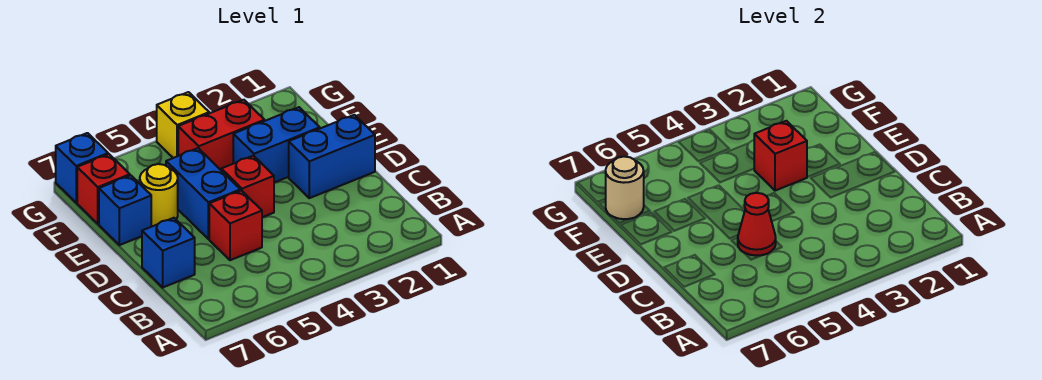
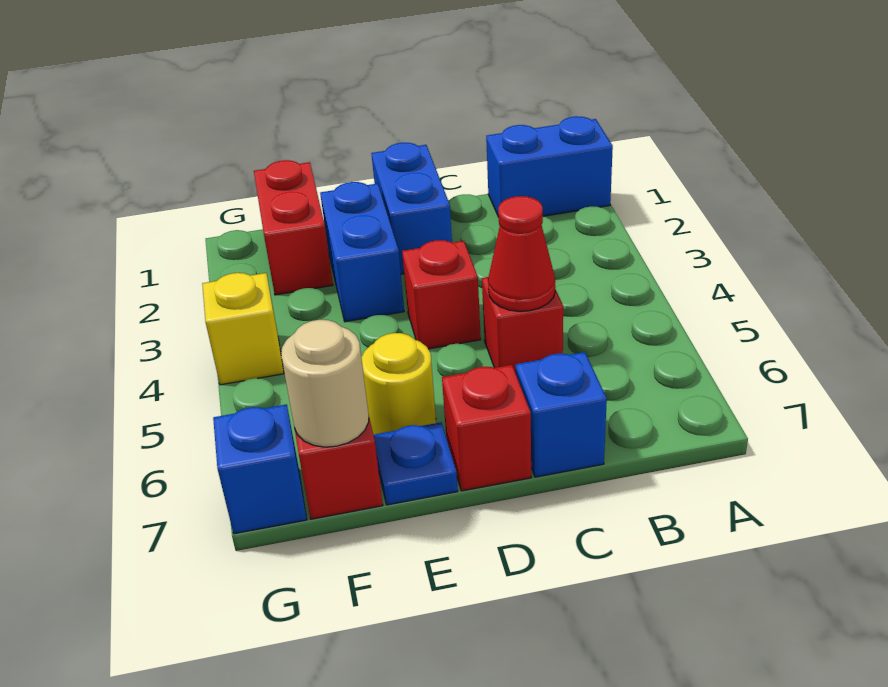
blue brick D5:E5 level 1 -> blue brick A1:B1 level 1
red brick E3 level 2 -> red brick D7 level 1
blue brick E7 level 1 -> blue plate E7 level 1
red brick F3:F4 level 1 -> red brick F1:F2 level 1

